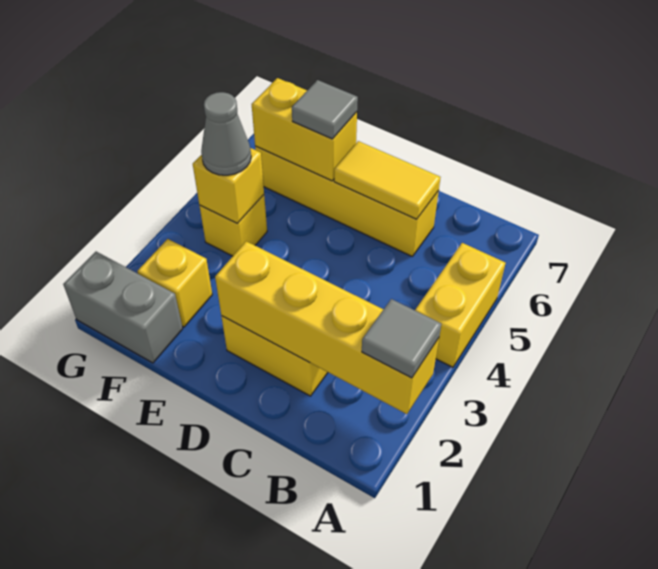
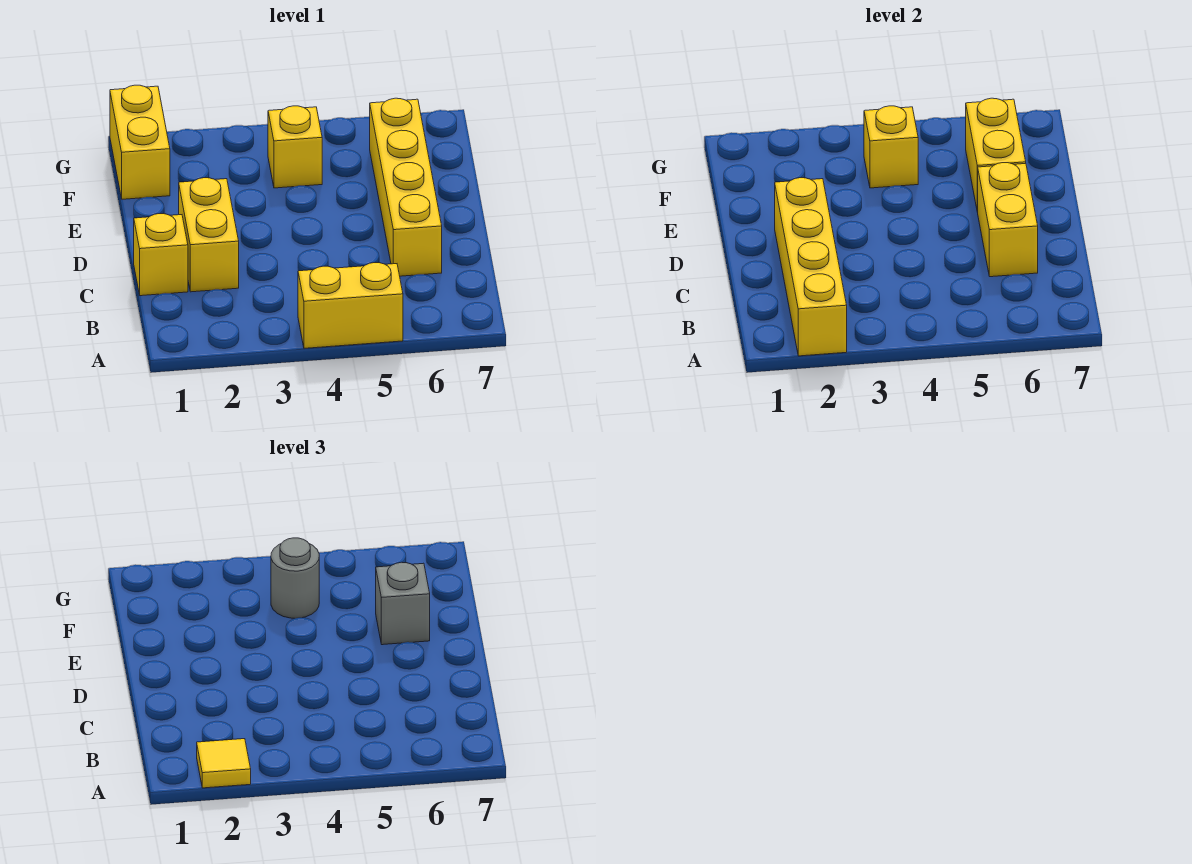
grey tile A2 level 3 -> yellow tile A2 level 3
yellow tile C6:D6 level 2 -> yellow brick C6:D6 level 2
grey tile E6 level 3 -> grey brick E6 level 3
grey brick F1:G1 level 1 -> yellow brick F1:G1 level 1
yellow brick F2 level 1 -> yellow brick C1 level 1
grey cone F4 level 3 -> grey round brick F4 level 3

